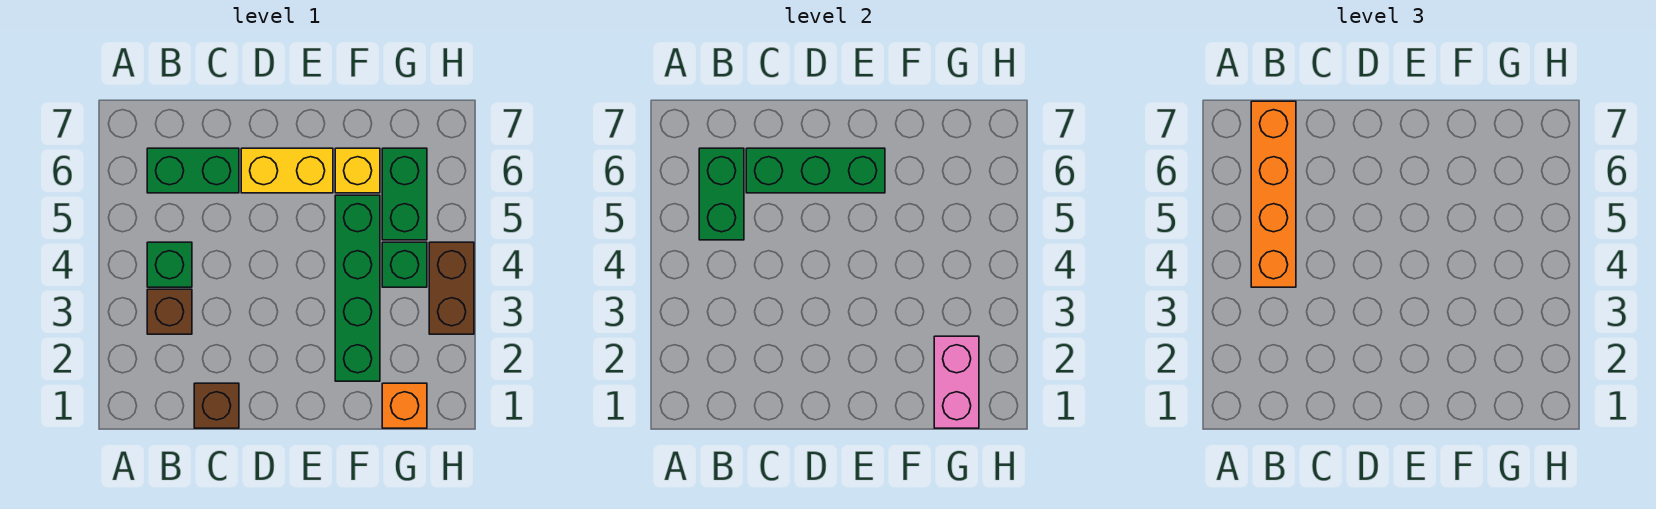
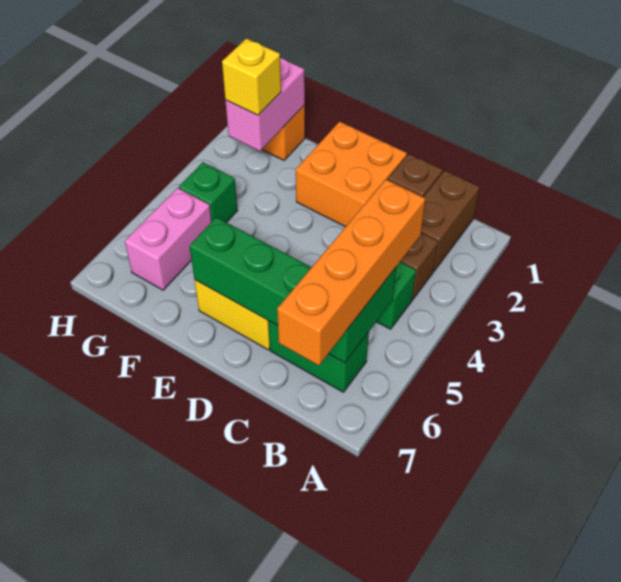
none -> orange brick D1:E2 level 1
green brick F2:F5 level 1 -> none
yellow brick F6 level 1 -> yellow brick G2 level 3
green brick G5:G6 level 1 -> pink brick G5:G6 level 1
brown brick H3:H4 level 1 -> brown brick B1:B2 level 1

